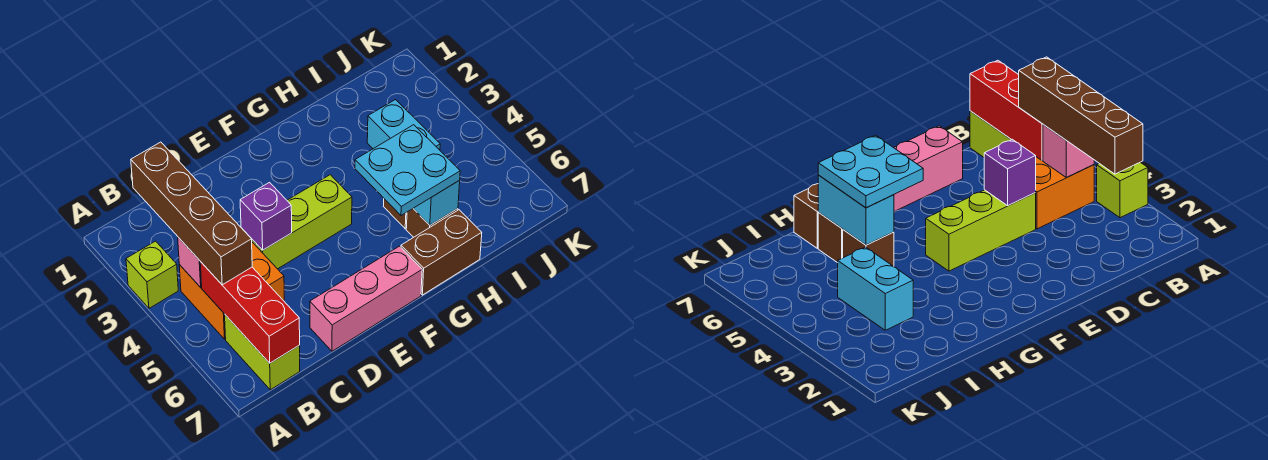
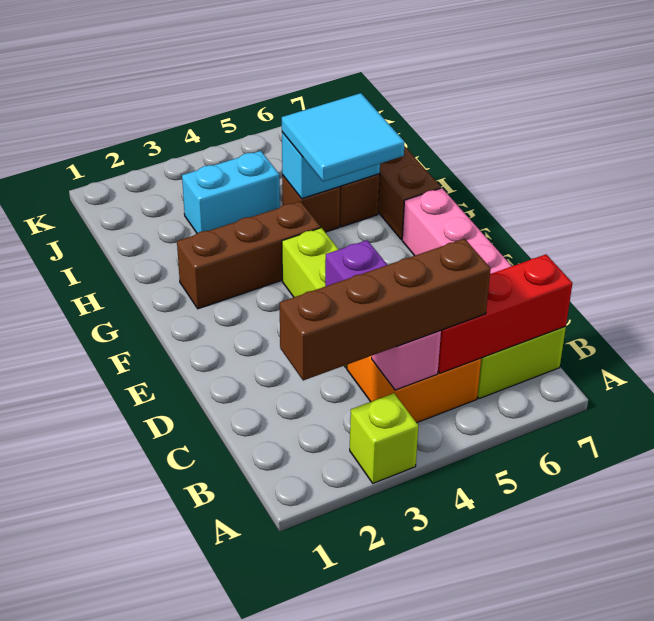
none -> brown brick G2:G4 level 1
cyan plate G5:H6 level 3 -> cyan tile G5:H6 level 3

